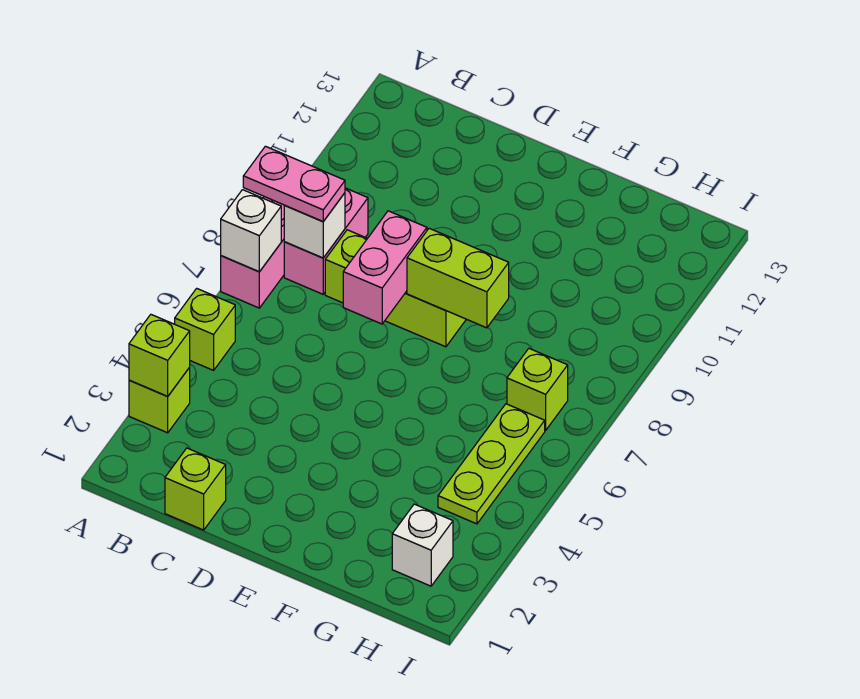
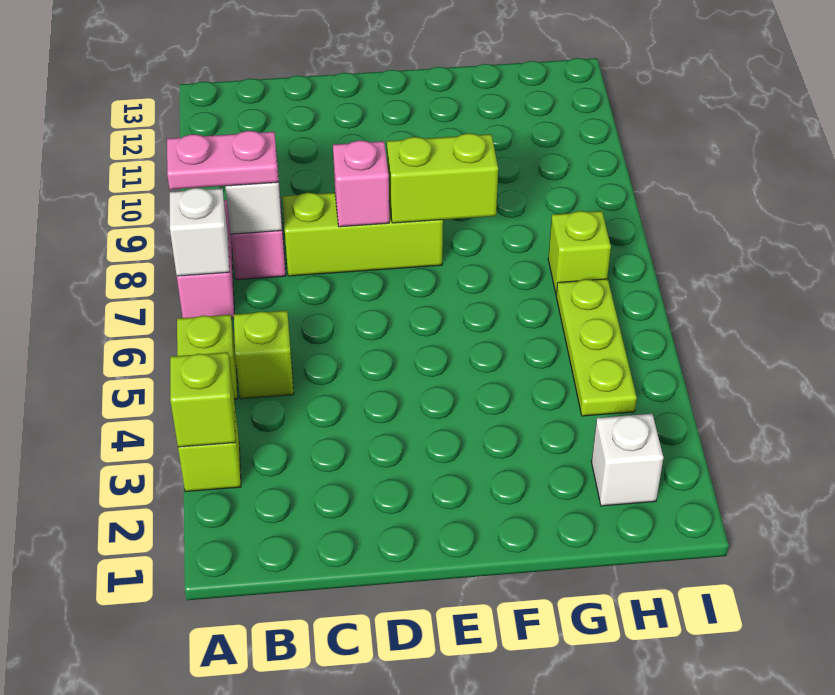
lime brick C1 level 1 -> lime brick B5 level 1
pink brick D7:D8 level 2 -> pink brick D8 level 2

